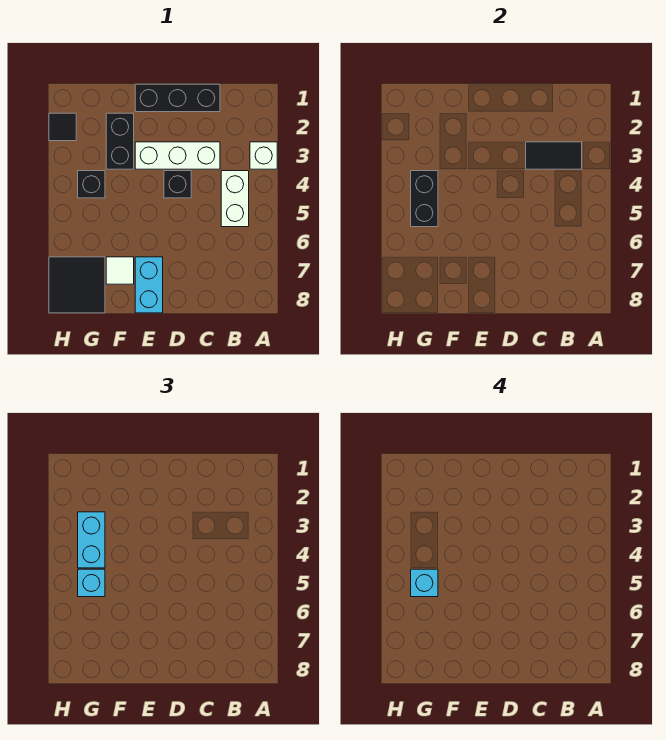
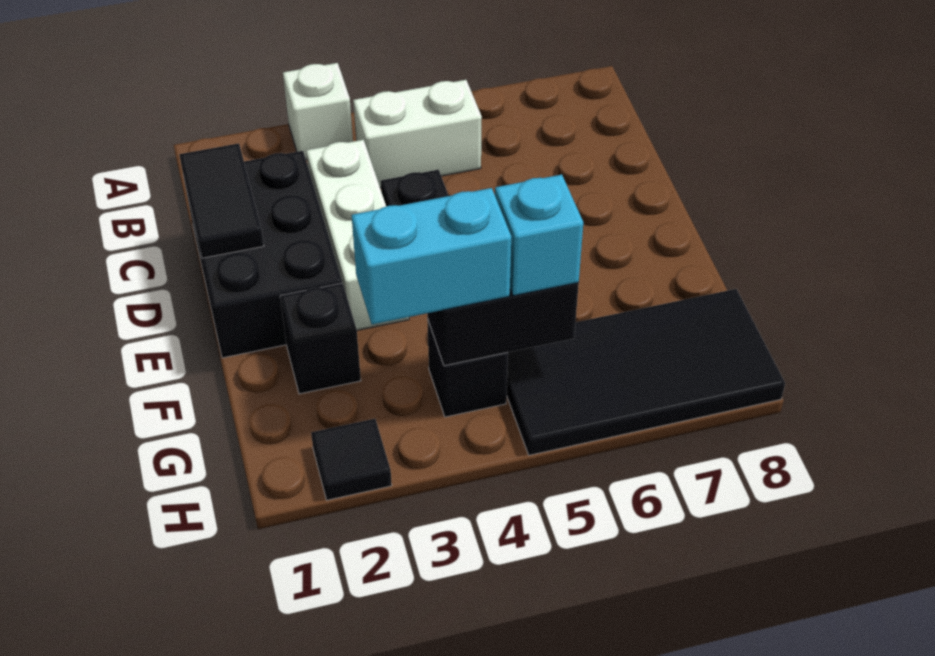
black tile B3:C3 level 2 -> black tile C1:D1 level 2
black brick C1:E1 level 1 -> black brick C1:E2 level 1
cyan brick E7:E8 level 1 -> none
black brick F2:F3 level 1 -> black brick F2 level 1
white tile F7 level 1 -> none
cyan brick G5 level 4 -> none
black tile G7:H8 level 1 -> black tile G5:H8 level 1

